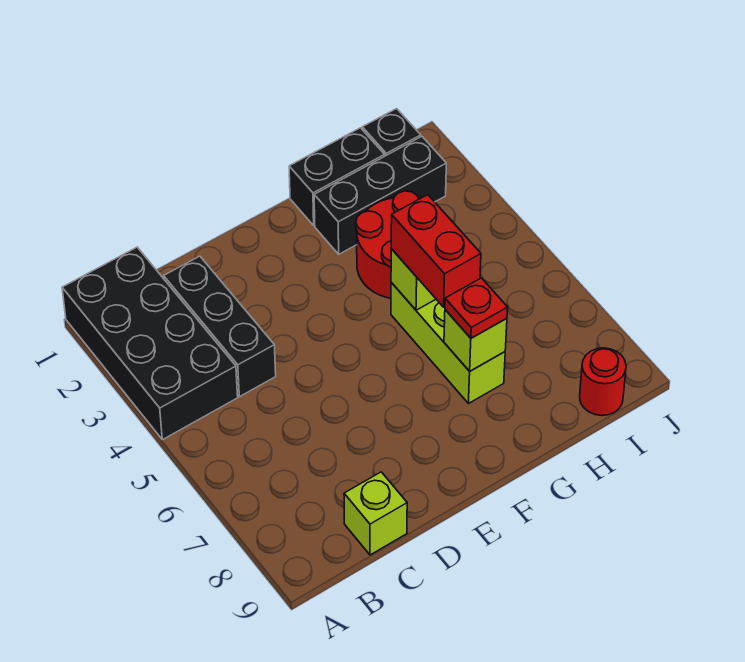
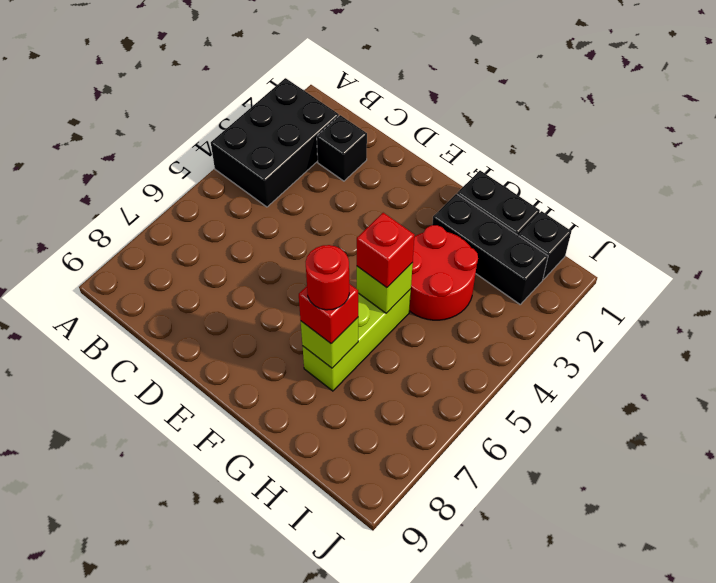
black brick A1:B4 level 1 -> black brick A2:B4 level 1
black brick C2:C4 level 1 -> black brick C2 level 1
lime brick C9 level 1 -> none
red brick G5:G6 level 3 -> red brick G5 level 3
red plate G7 level 3 -> red brick G7 level 3
red round brick I9 level 1 -> red round brick G7 level 4

